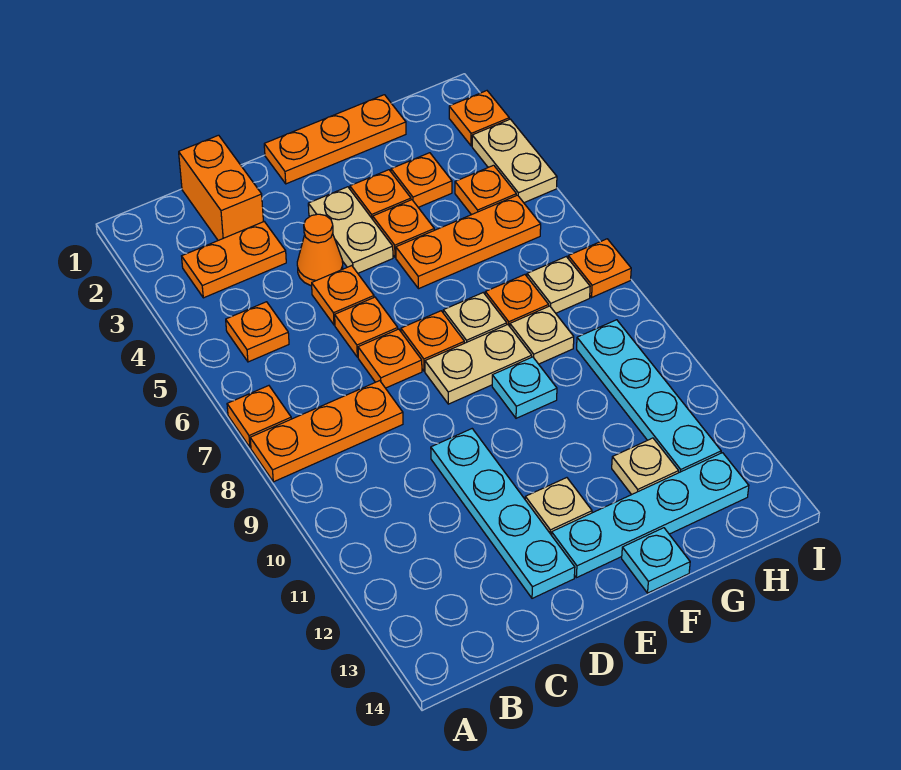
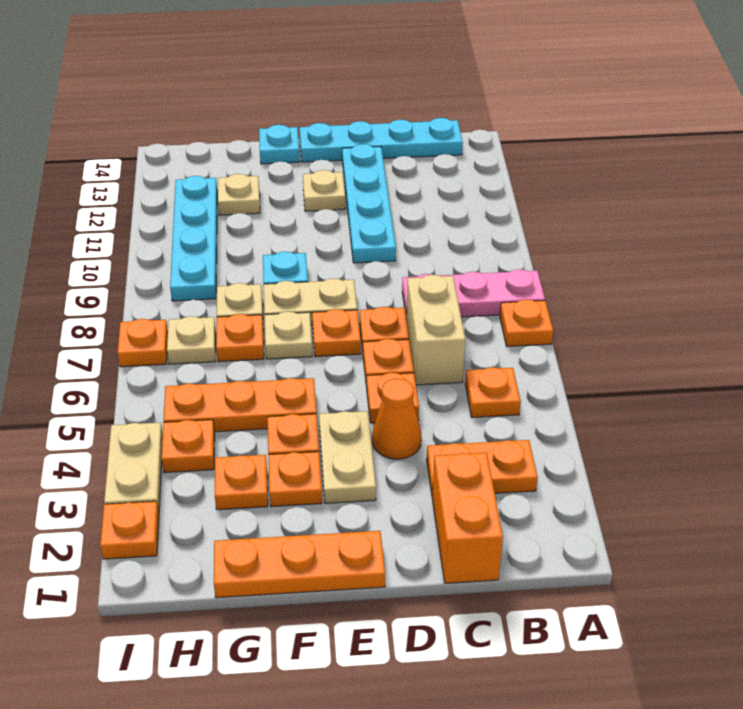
orange plate A8:C8 level 1 -> pink plate A8:C8 level 1
none -> tan brick C6:C7 level 1
cyan plate E13:H13 level 1 -> cyan plate B14:E14 level 1

